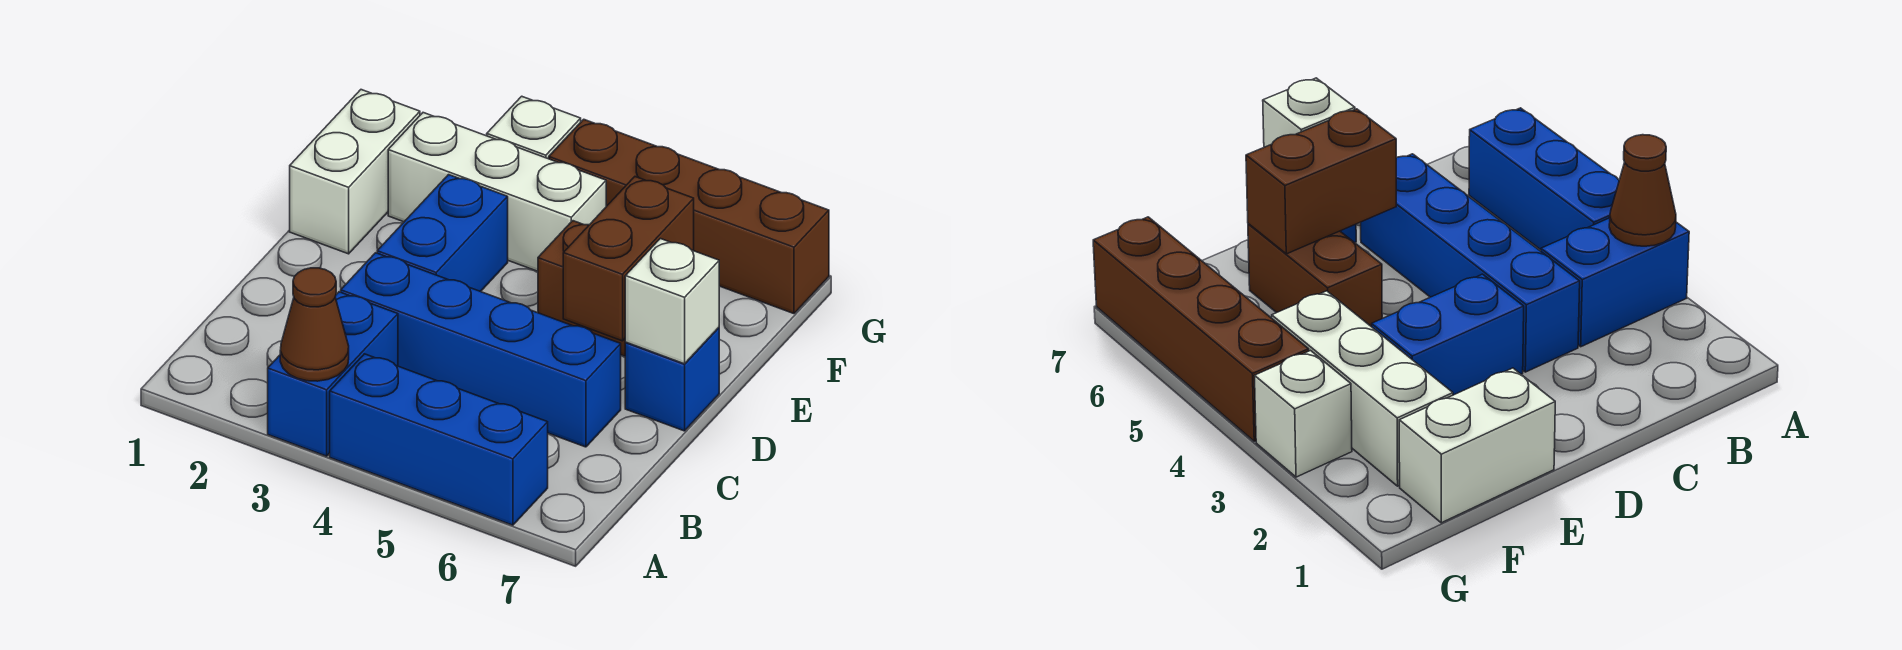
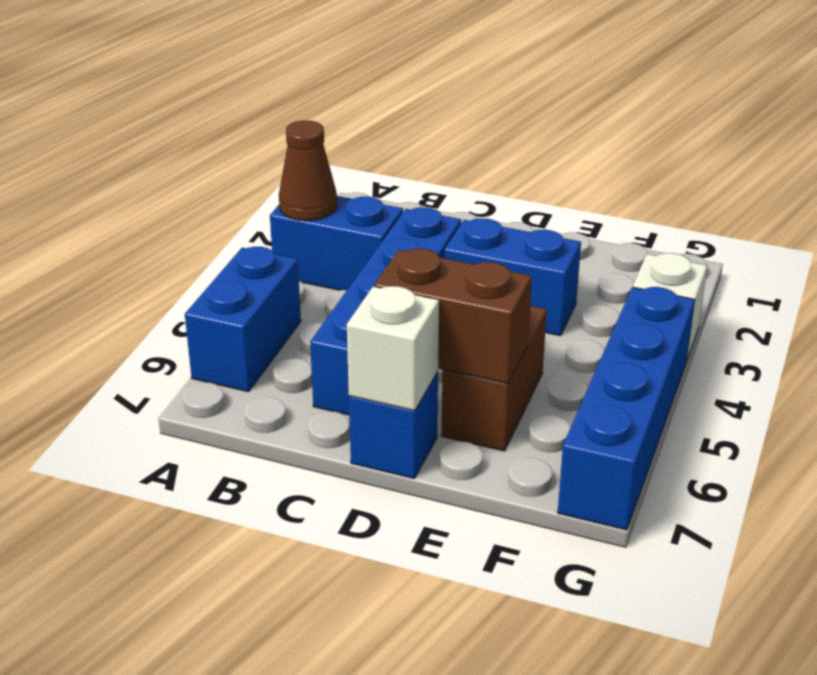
blue brick A4:A6 level 1 -> blue brick A5:A6 level 1
white brick E1:F1 level 1 -> none
white brick F2:F4 level 1 -> none
brown brick G4:G7 level 1 -> blue brick G4:G7 level 1

